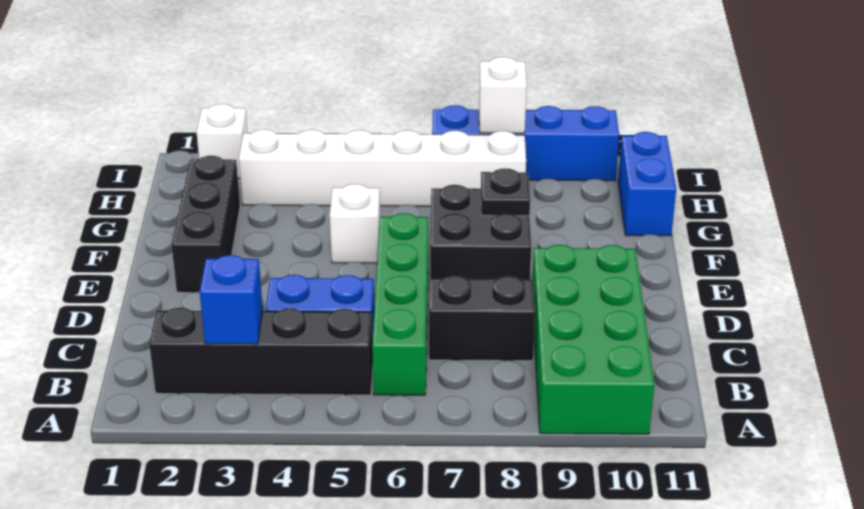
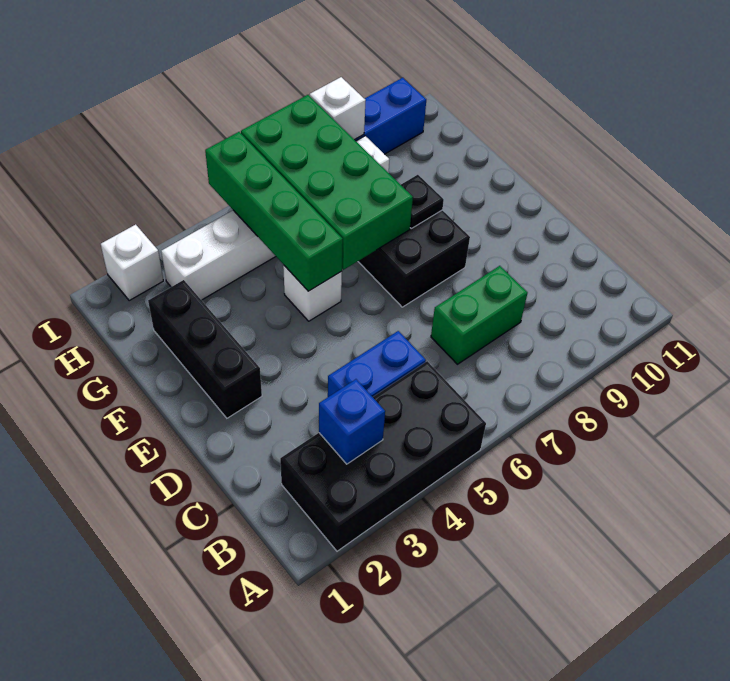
green brick A9:D10 level 1 -> green brick F6:I7 level 2
black brick B2:B5 level 1 -> black brick A2:B5 level 1
green brick B6:E6 level 1 -> green brick F5:I5 level 2
black brick C7:C8 level 1 -> green brick C7:C8 level 1
blue brick G11:H11 level 1 -> none

